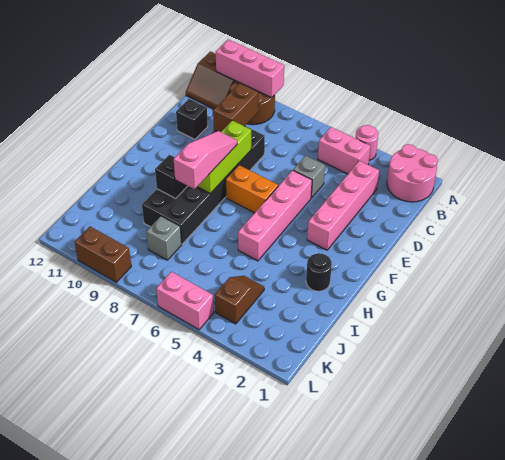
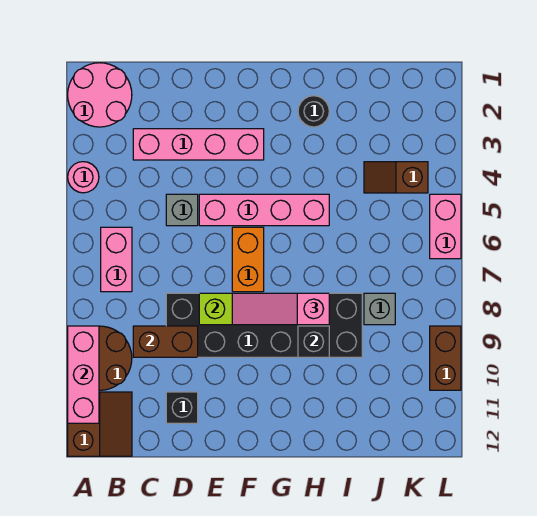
pink brick B4:B5 level 1 -> pink brick B6:B7 level 1

